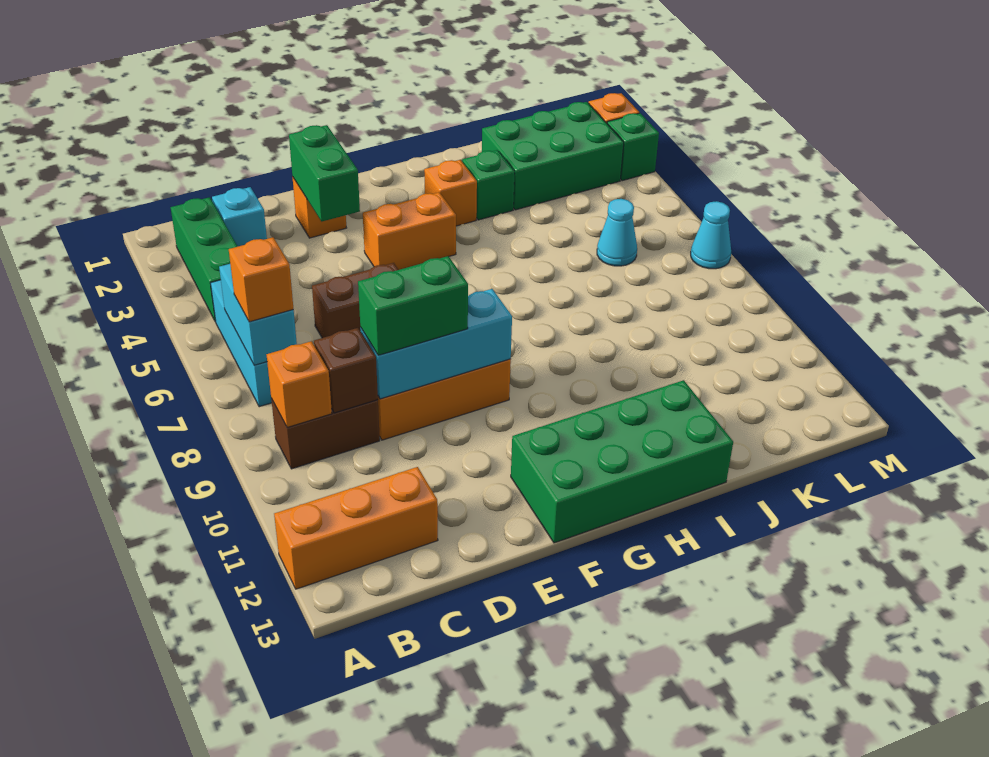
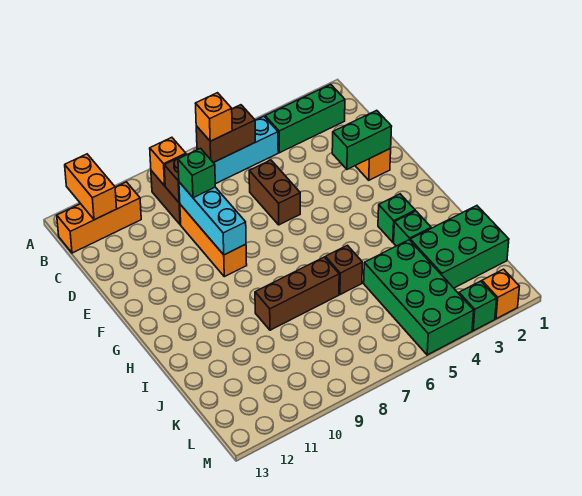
orange brick A12:C12 level 1 -> orange brick B11:B13 level 1
cyan brick B6:B7 level 2 -> brown brick B6:B7 level 2
cyan brick C2 level 1 -> none
green brick D9:E9 level 3 -> green brick D9 level 3
orange brick F4:G4 level 1 -> orange brick A12:B12 level 2
green brick F12:I13 level 1 -> green brick J4:M5 level 1
orange brick H3 level 1 -> green brick H3 level 1
none -> brown brick I6 level 1
none -> brown brick I7:I9 level 1
green brick J2:L3 level 1 -> green brick J1:K3 level 1
cyan cone K6 level 1 -> none
cyan cone M7 level 1 -> none

